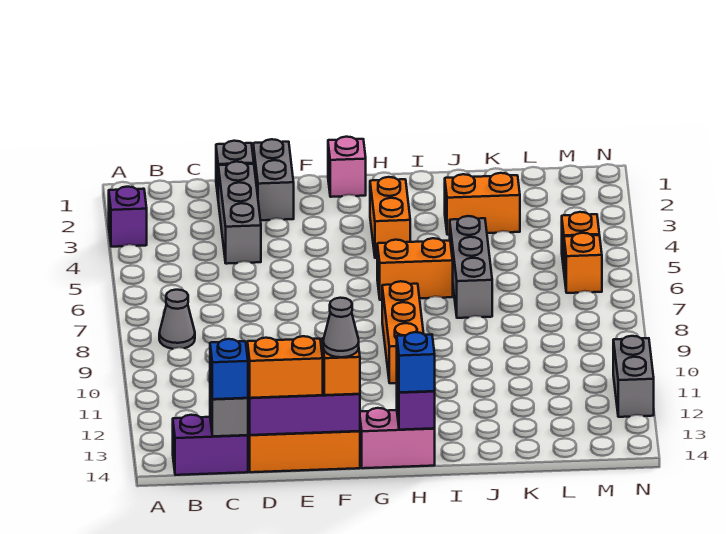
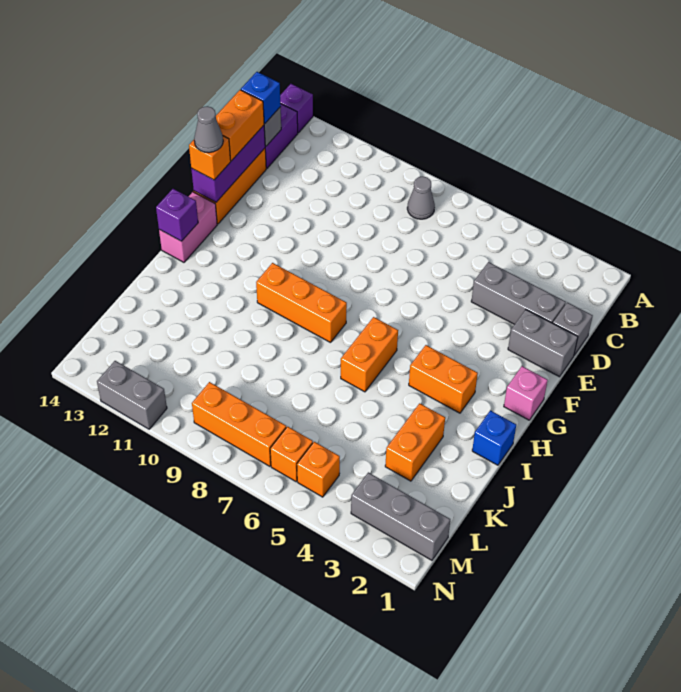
purple brick A3 level 1 -> purple brick A14 level 1
blue brick H14 level 3 -> blue brick I1 level 1
grey brick J5:J7 level 1 -> grey brick M1:M3 level 1
none -> orange brick M7:M9 level 1

